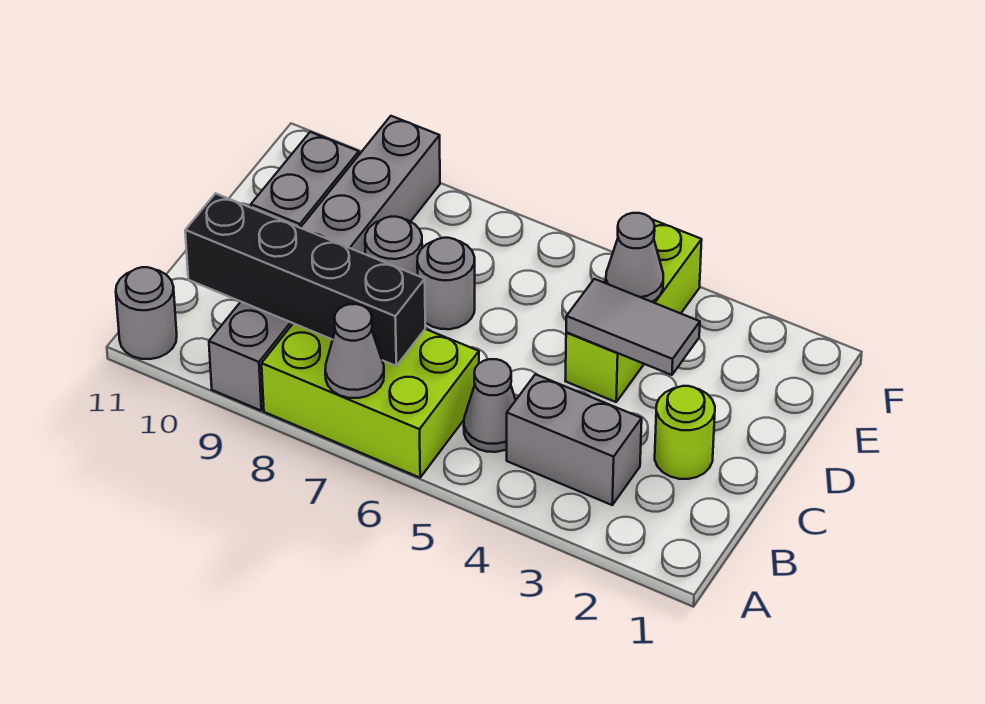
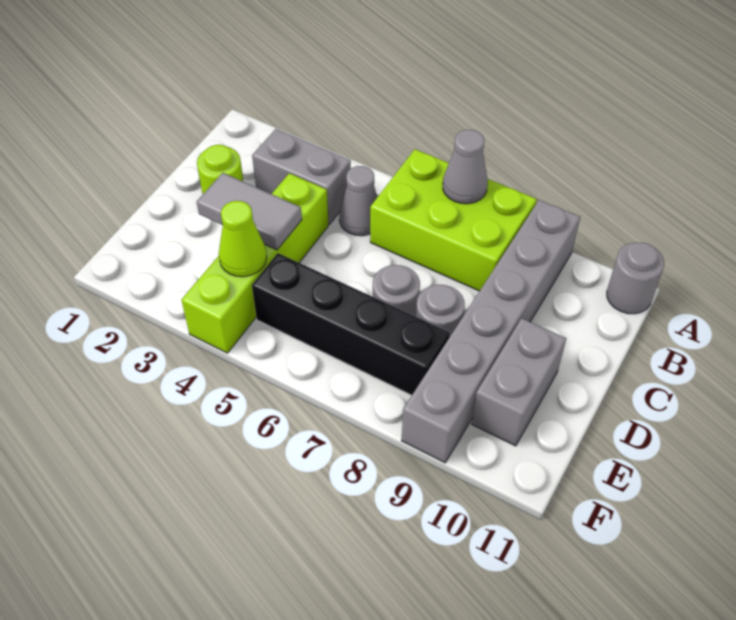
black brick B7:B10 level 2 -> black brick E5:E8 level 1
lime brick D4:F4 level 1 -> lime brick C4:F4 level 1
grey cone E4 level 2 -> lime cone E4 level 2

